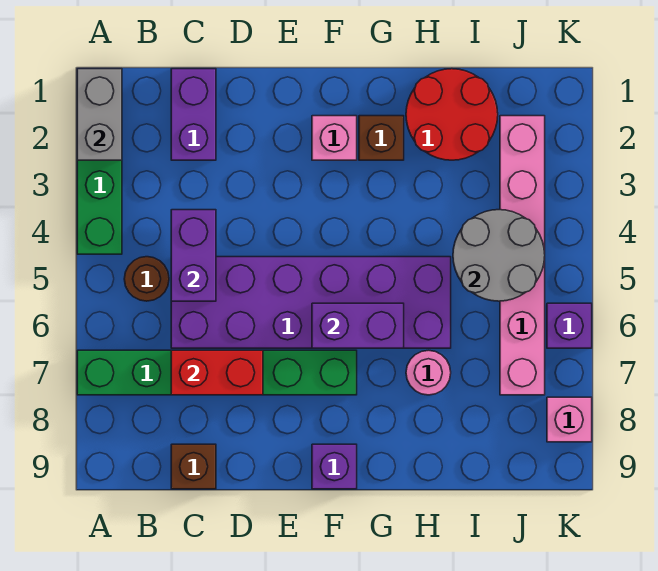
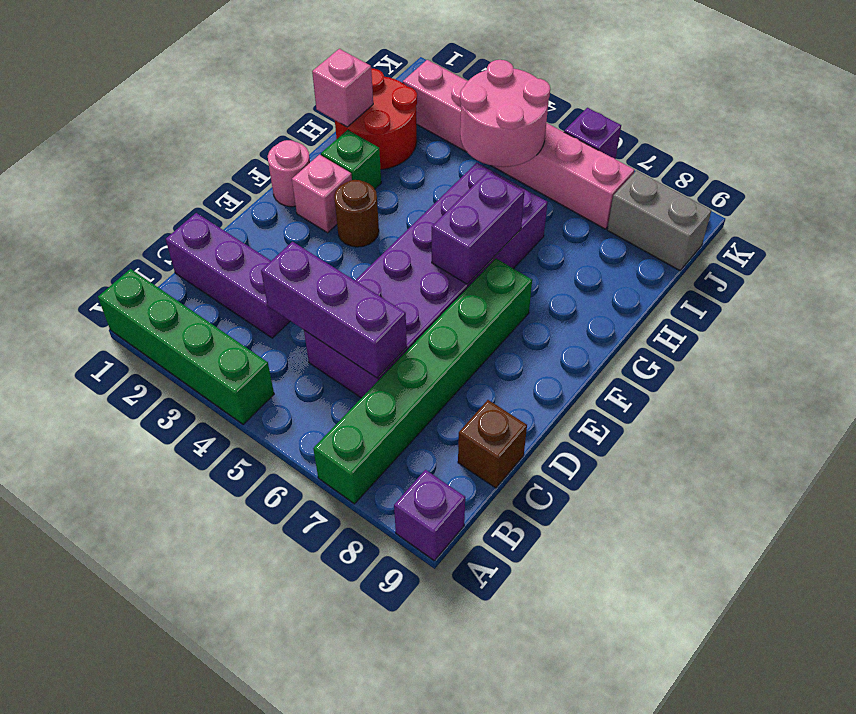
grey brick A1:A2 level 2 -> grey brick J8:J9 level 1
brown round brick B5 level 1 -> brown round brick F3 level 1
purple brick C1:C2 level 1 -> purple brick C1:C3 level 1
purple brick C4:C5 level 2 -> purple brick C4:C6 level 2
red brick C7:D7 level 2 -> none
purple brick F9 level 1 -> purple brick A9 level 1
brown brick G2 level 1 -> green brick G2 level 1
pink round brick H7 level 1 -> pink round brick F1 level 1
grey round brick I4:J5 level 2 -> pink round brick I4:J5 level 2
pink brick K8 level 1 -> pink brick H1 level 2

